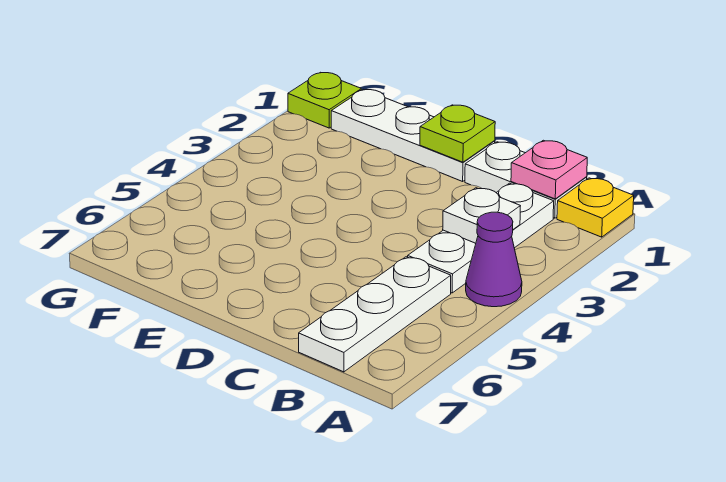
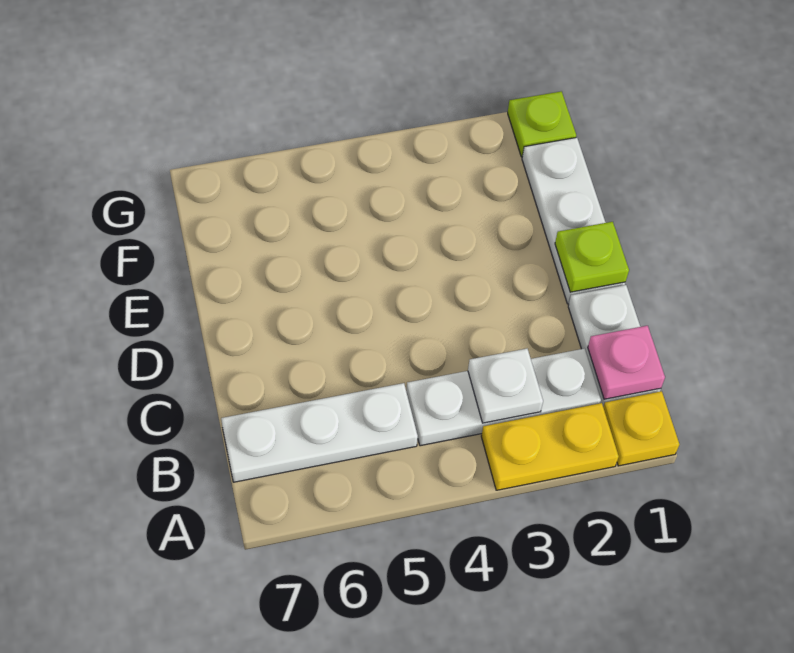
none -> yellow plate A2:A3 level 1
purple cone A4 level 1 -> none

